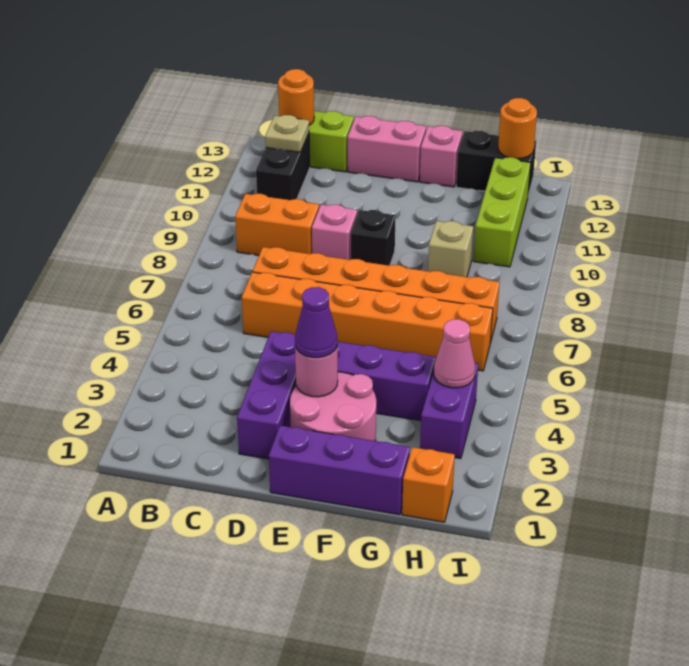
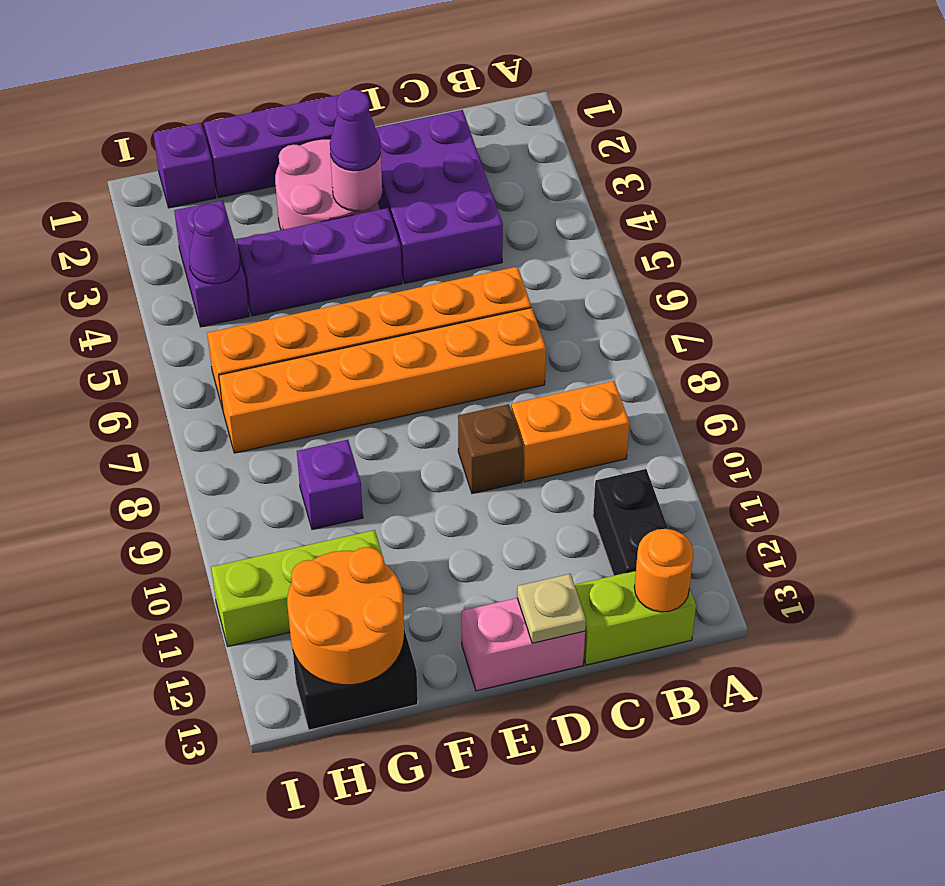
tan plate B12 level 2 -> tan plate D13 level 2
purple brick D2:D4 level 1 -> purple brick C2:D4 level 1
pink brick D9 level 1 -> brown brick D9 level 1
black brick E9 level 1 -> none
pink brick F13 level 1 -> none
tan brick G9 level 1 -> purple brick G9 level 1
orange brick H1 level 1 -> purple brick H1 level 1
pink cone H4 level 2 -> purple cone H4 level 2
lime brick H10:H12 level 1 -> lime brick G11:I11 level 1
orange round brick H13 level 2 -> orange round brick G12:H13 level 2

